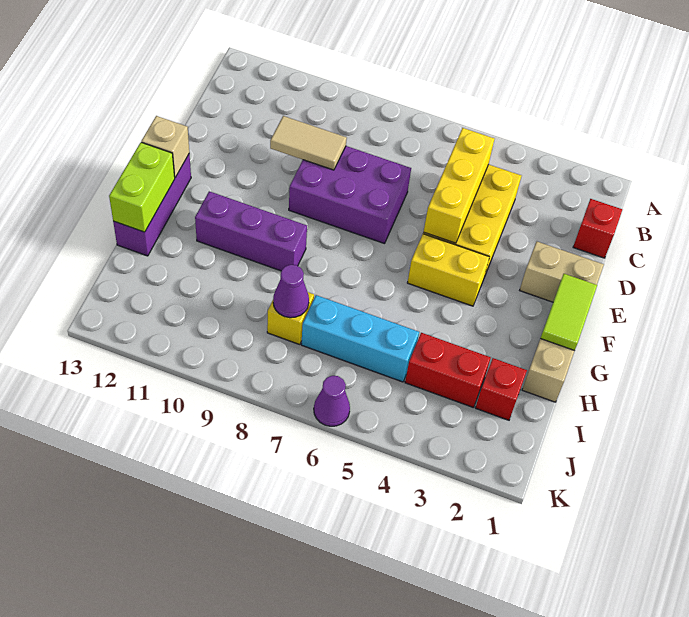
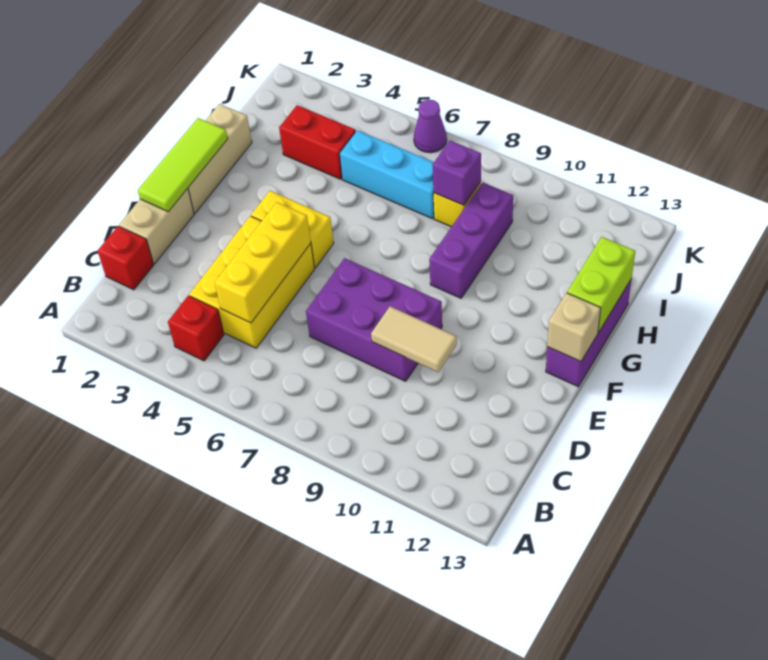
tan brick E1:E2 level 1 -> tan brick D1:E1 level 1
lime tile F1:G1 level 2 -> lime tile E1:G1 level 2
purple brick G9:G11 level 1 -> purple brick G9:I9 level 1
red brick I2 level 1 -> red brick B4 level 1
purple cone I8 level 2 -> purple brick I8 level 2

